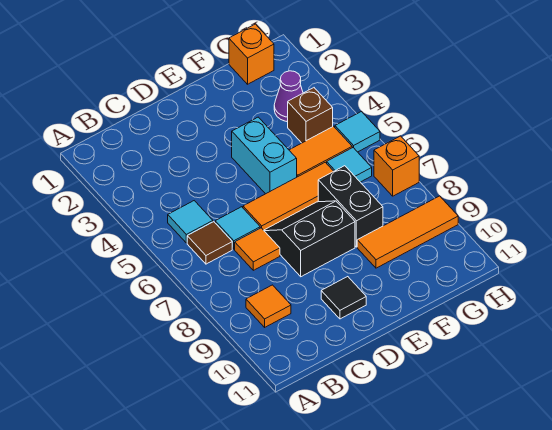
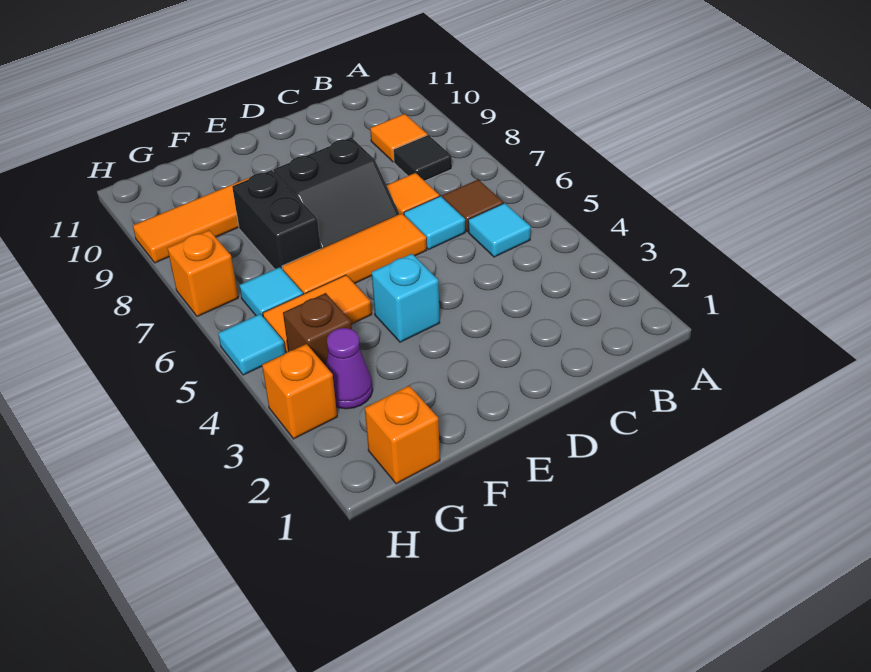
black tile D10 level 1 -> black tile B8 level 1
cyan brick E4:E5 level 1 -> cyan brick E4 level 1
none -> orange brick H3 level 1

